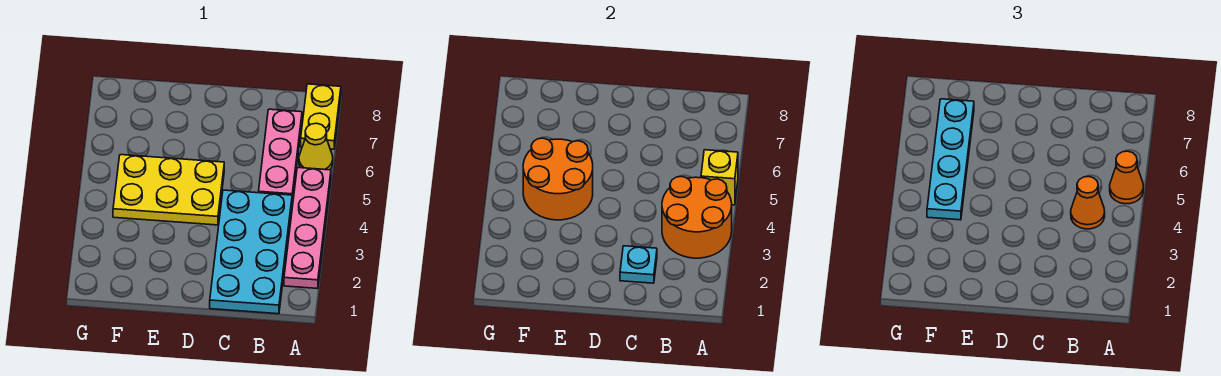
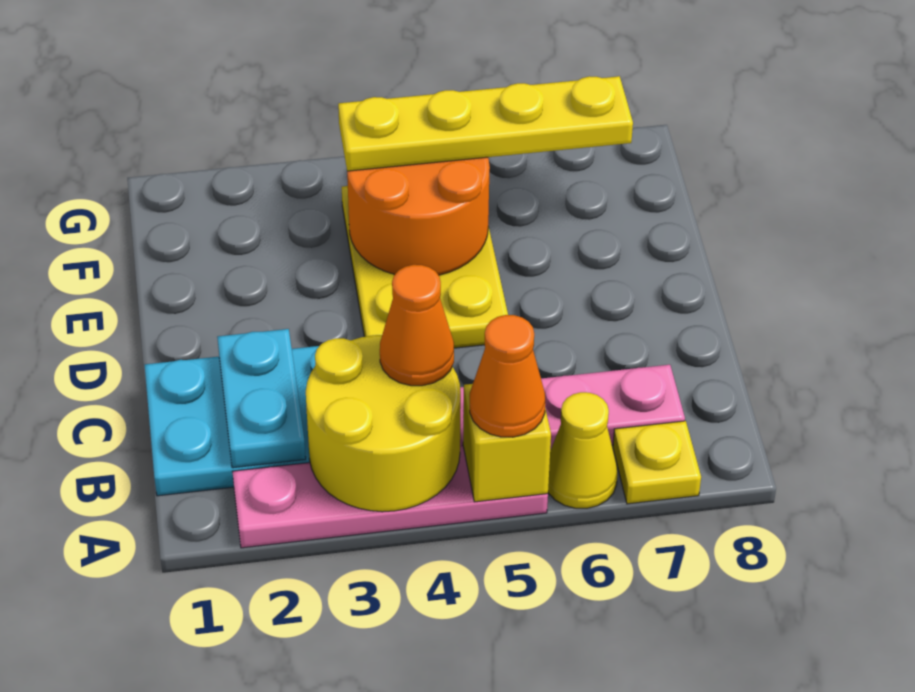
orange round brick A3:B4 level 2 -> yellow round brick A3:B4 level 2
yellow plate A7:A8 level 1 -> yellow plate A7 level 1
cyan plate C2 level 2 -> cyan plate B2:C2 level 2
cyan plate F4:F7 level 3 -> yellow plate F4:F7 level 3

